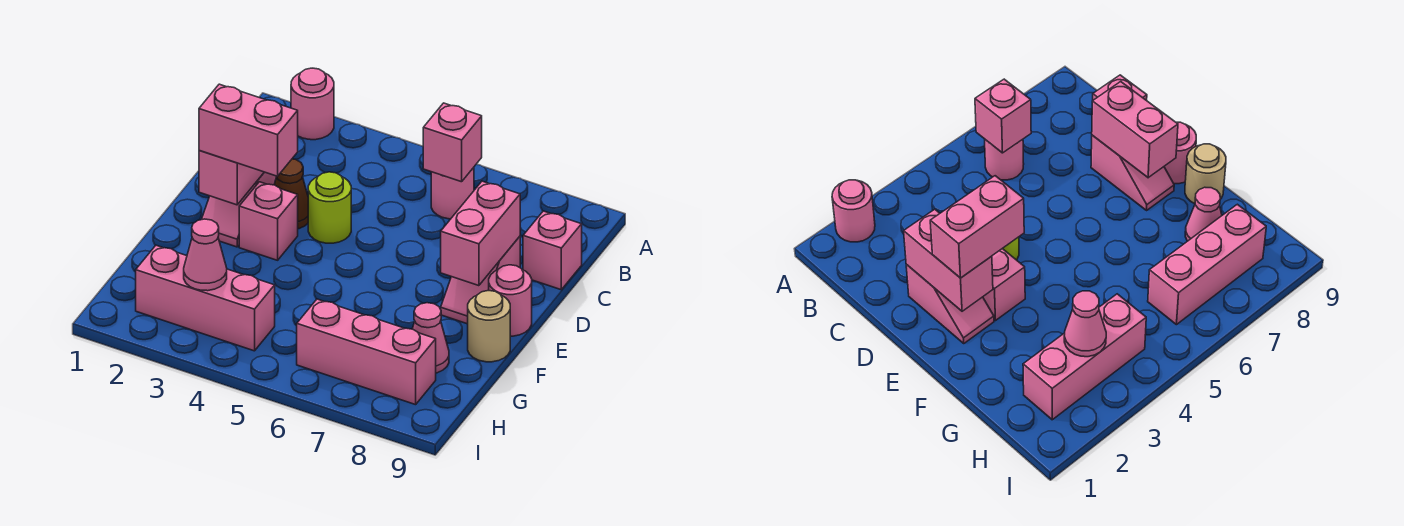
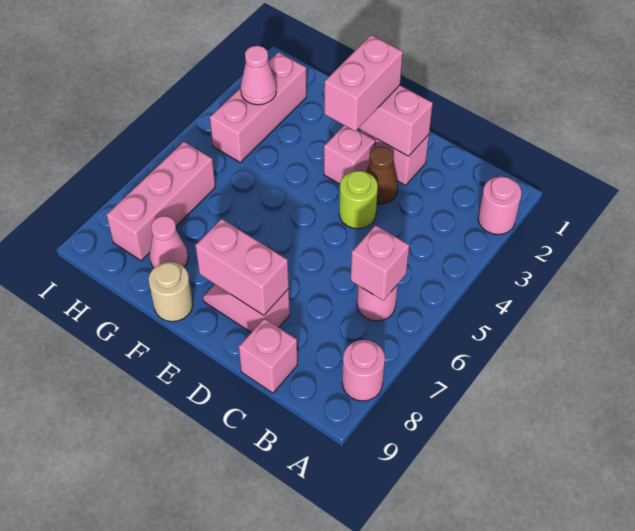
pink round brick E9 level 1 -> pink round brick A8 level 1

